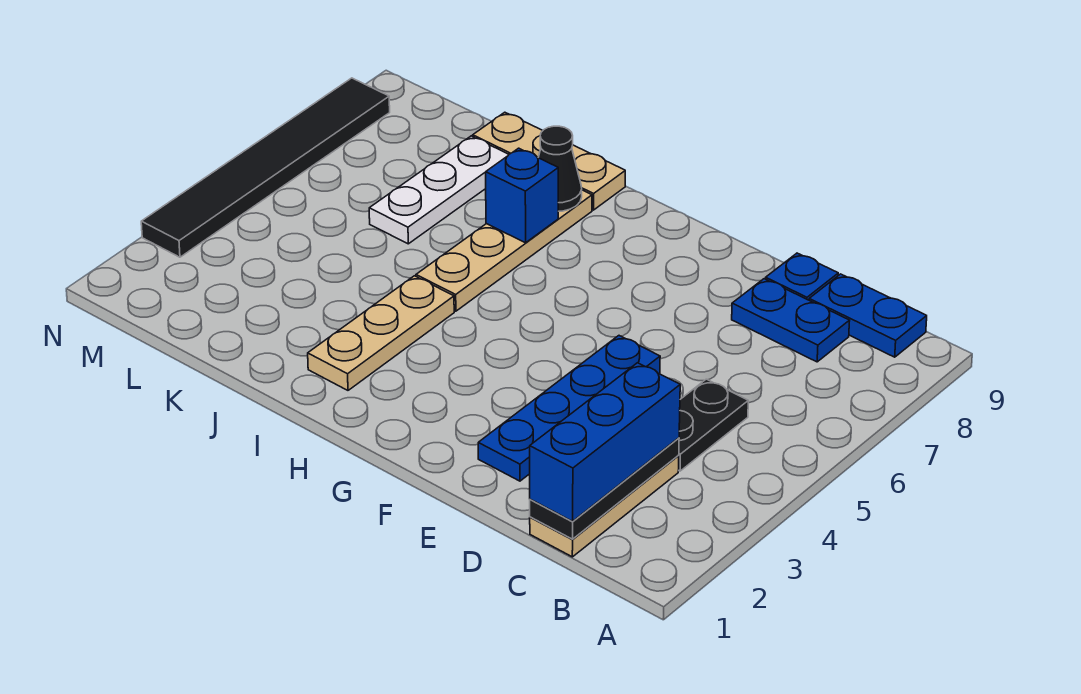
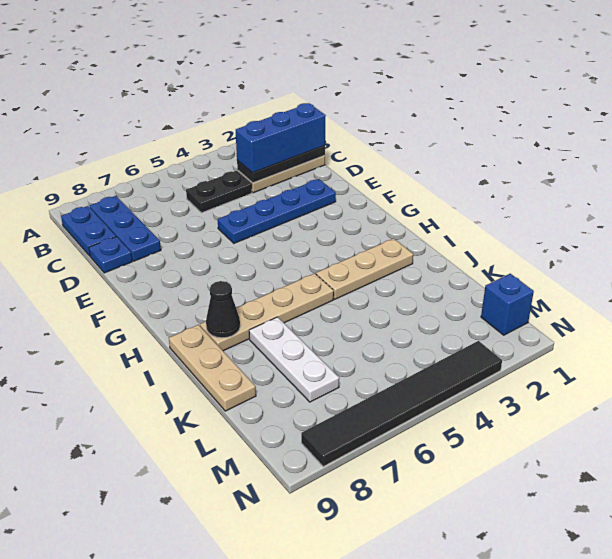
blue plate C8:D8 level 1 -> blue plate B8:D8 level 1
blue brick I7 level 2 -> blue brick M1 level 1
white plate K6:K8 level 1 -> white plate J7:L7 level 1

